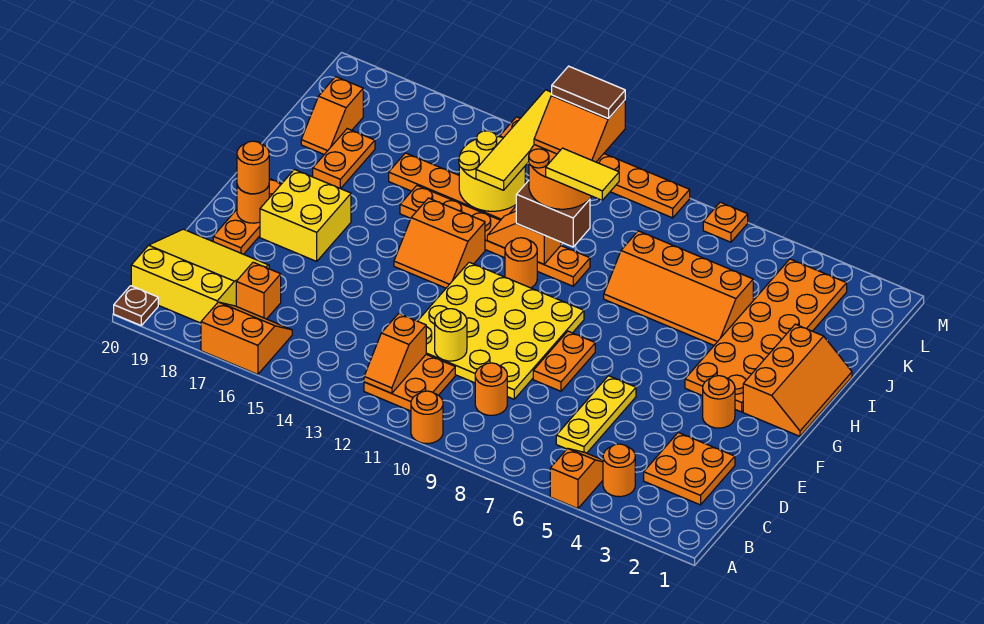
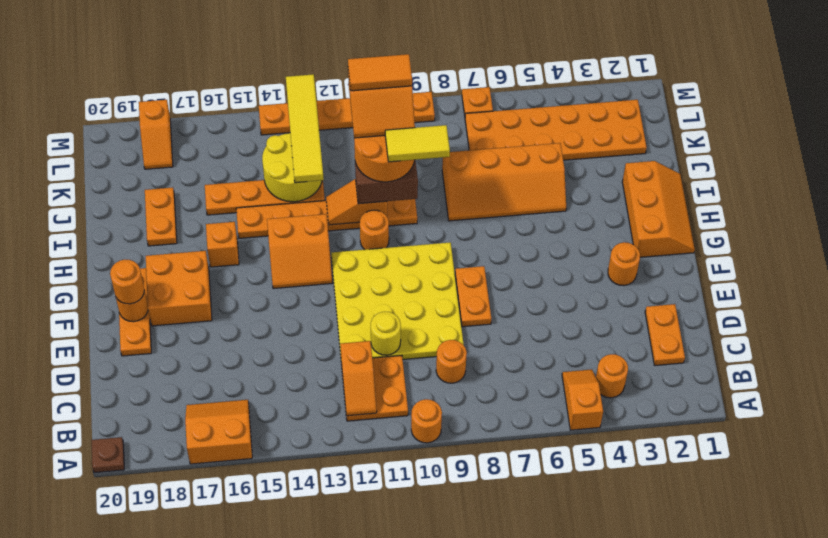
yellow slope B18:D20 level 1 top B -> none
orange plate C2:D3 level 1 -> orange plate C2:D2 level 1
yellow plate C6:E6 level 1 -> none
orange brick C17 level 1 -> orange brick H16 level 1
yellow brick F17:G18 level 1 -> orange brick F17:G18 level 1
orange plate G3:L4 level 1 -> orange plate K2:L7 level 1
orange slope J19:K19 level 1 top K -> orange slope L18:M18 level 1 top M
brown tile K10:K11 level 6 -> orange tile K10:K11 level 6

